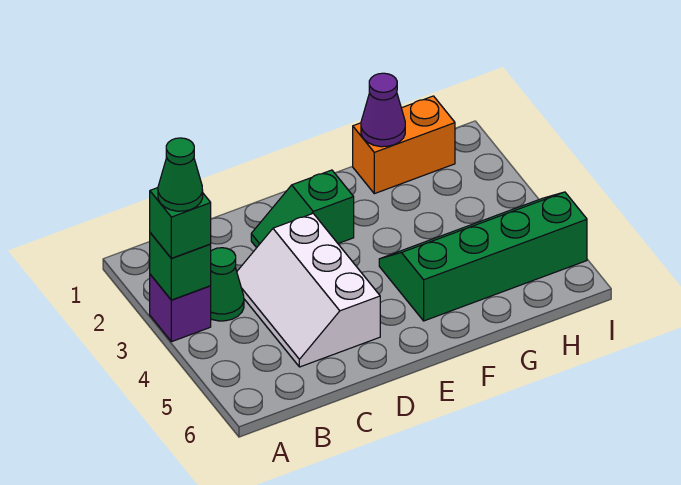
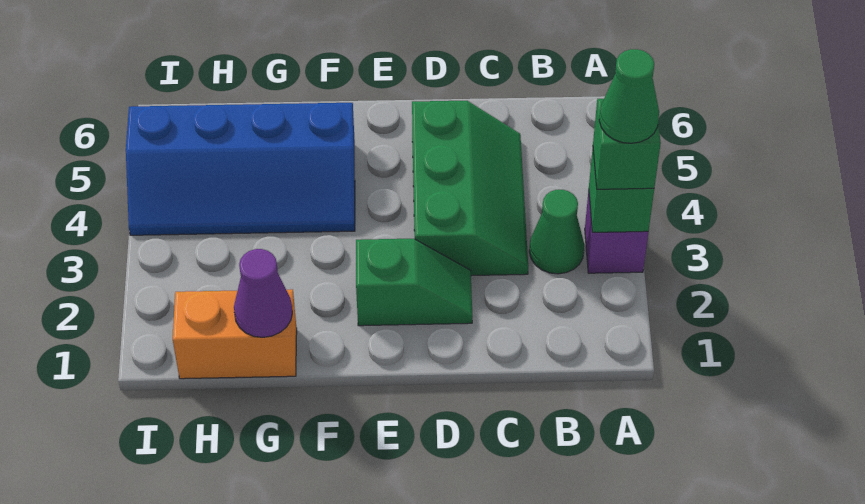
white slope C3:D5 level 1 top D -> green slope C3:D5 level 1 top D
green slope F4:I5 level 1 top 5 -> blue slope F4:I5 level 1 top 5

